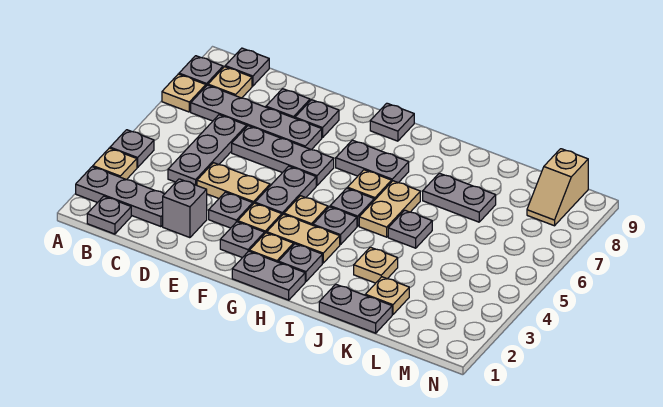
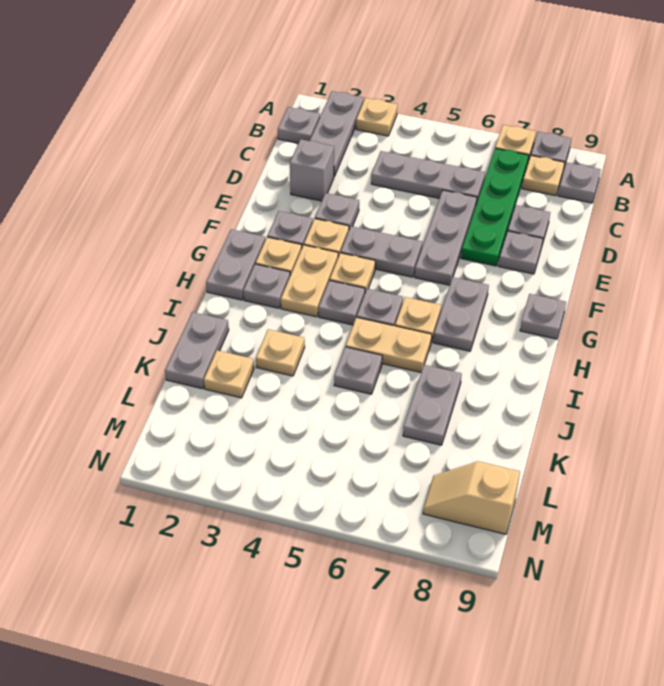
grey plate A4 level 1 -> none
grey plate B7:E7 level 1 -> green plate B7:E7 level 1
tan plate D4:E4 level 1 -> none

